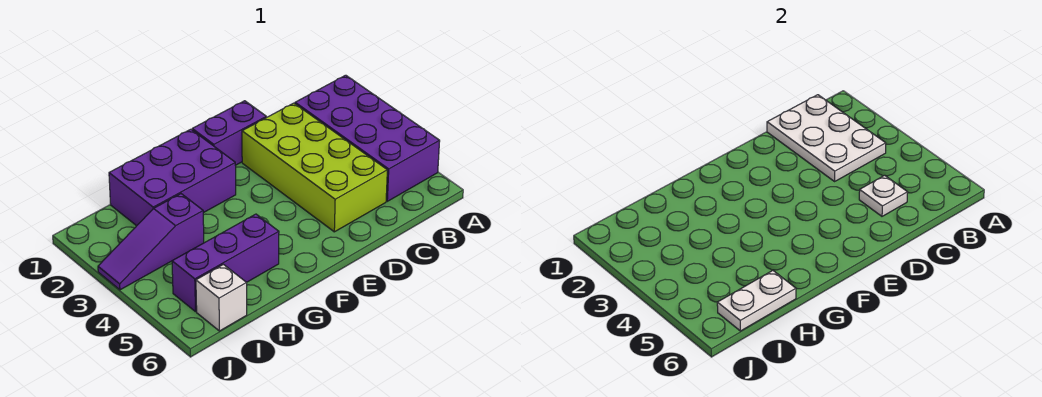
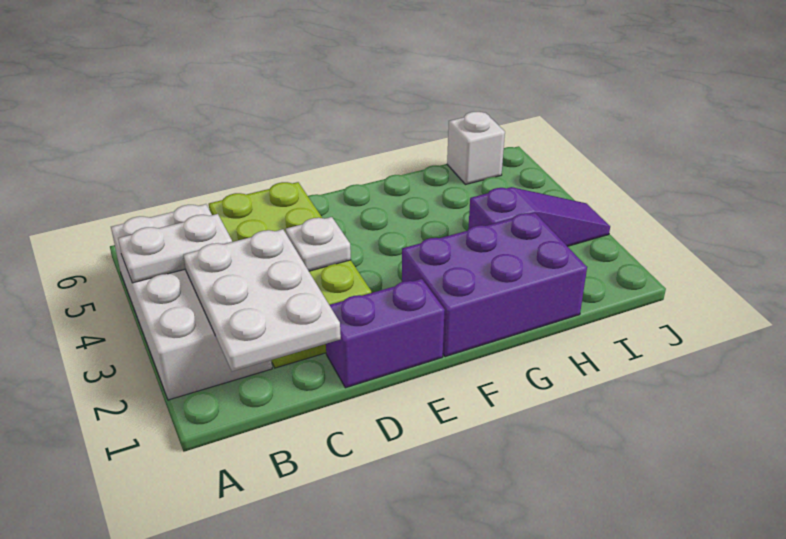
purple brick A2:B5 level 1 -> white brick A2:B5 level 1
white plate C5 level 2 -> white plate D3 level 2
purple brick G5:I5 level 1 -> none
white plate H6:I6 level 2 -> white plate A4:B4 level 2

